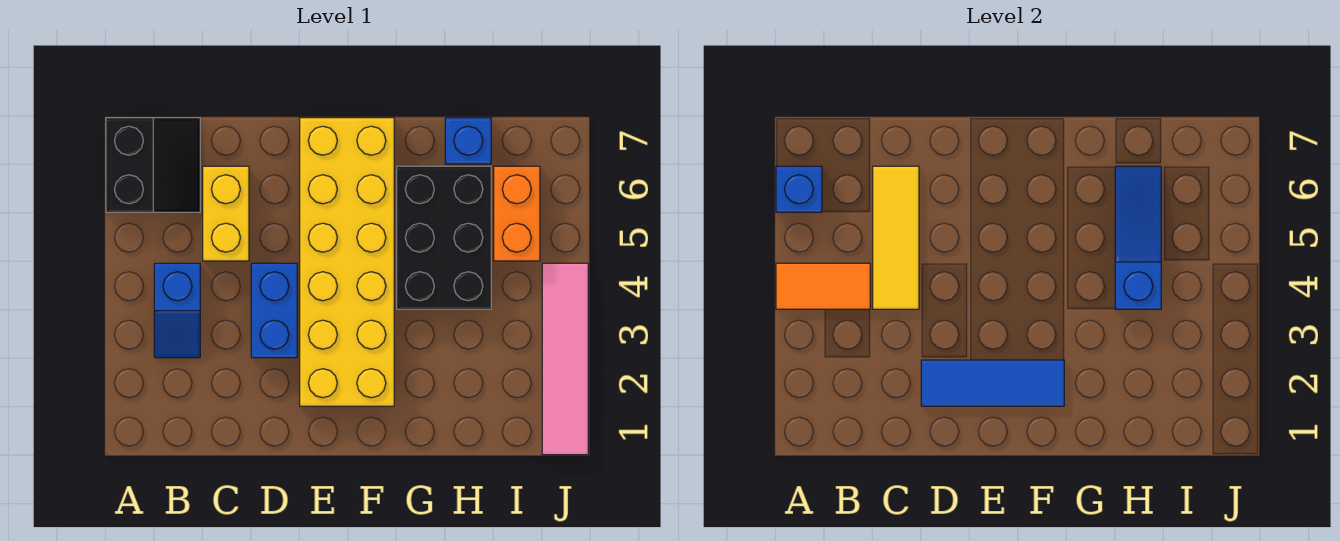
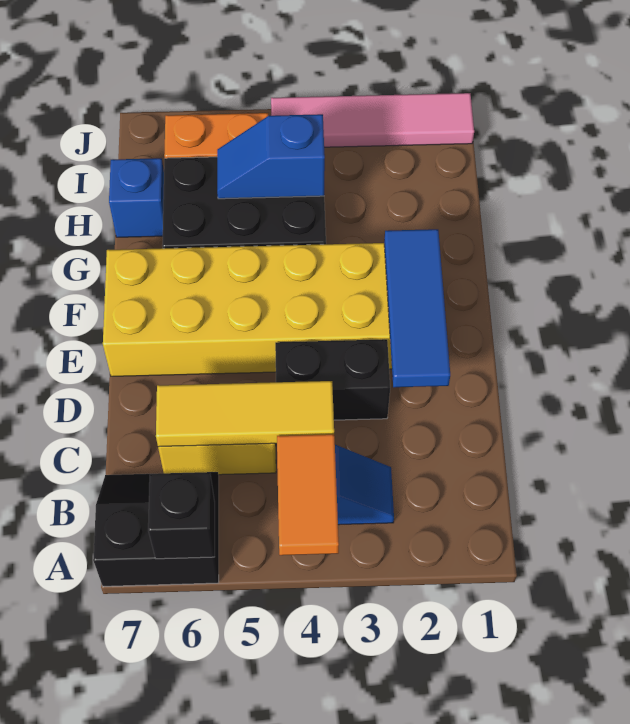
blue brick A6 level 2 -> black brick A6 level 2
blue brick D3:D4 level 1 -> black brick D3:D4 level 1
blue slope H4:H6 level 2 top 4 -> blue slope H4:H5 level 2 top 4

